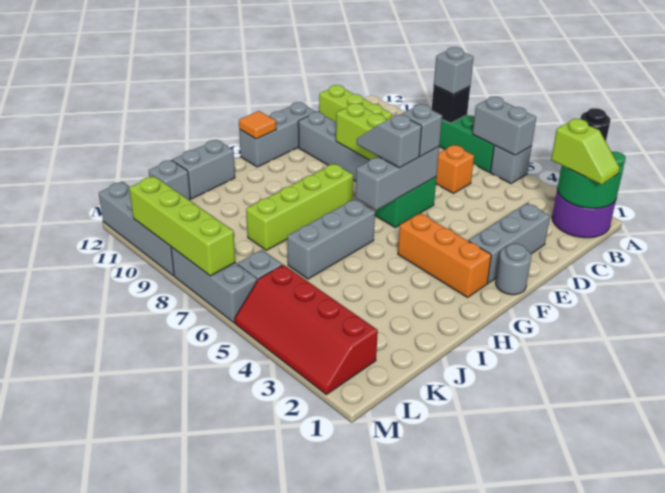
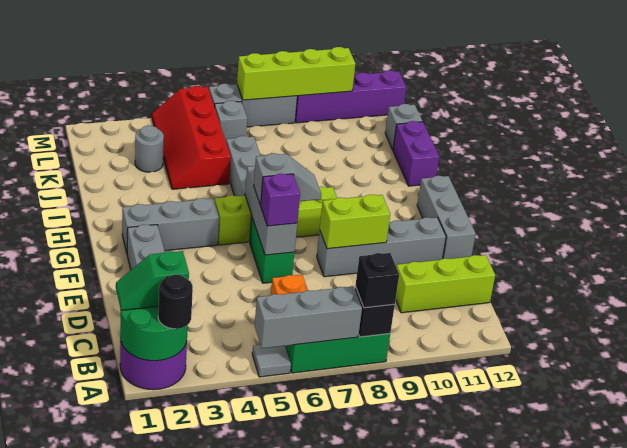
grey brick A5 level 1 -> grey tile A5 level 1
grey brick A5:A6 level 2 -> grey brick A5:A7 level 2
grey brick A8 level 3 -> black brick A8 level 3
lime slope B1:B2 level 3 top 2 -> green slope B1:B2 level 3 top 2
grey brick E6 level 3 -> purple brick E6 level 3
grey round brick F1 level 1 -> grey round brick K3 level 1
orange brick G2:G4 level 1 -> grey brick G2:G4 level 1
lime brick G8:J8 level 1 -> lime brick G5:G8 level 1
orange tile G12 level 2 -> none
grey brick I12:J12 level 1 -> purple brick I12:J12 level 1
red slope L2:M5 level 1 top L -> red slope J4:M5 level 1 top 5
grey brick M9:M12 level 1 -> purple brick M9:M12 level 1

